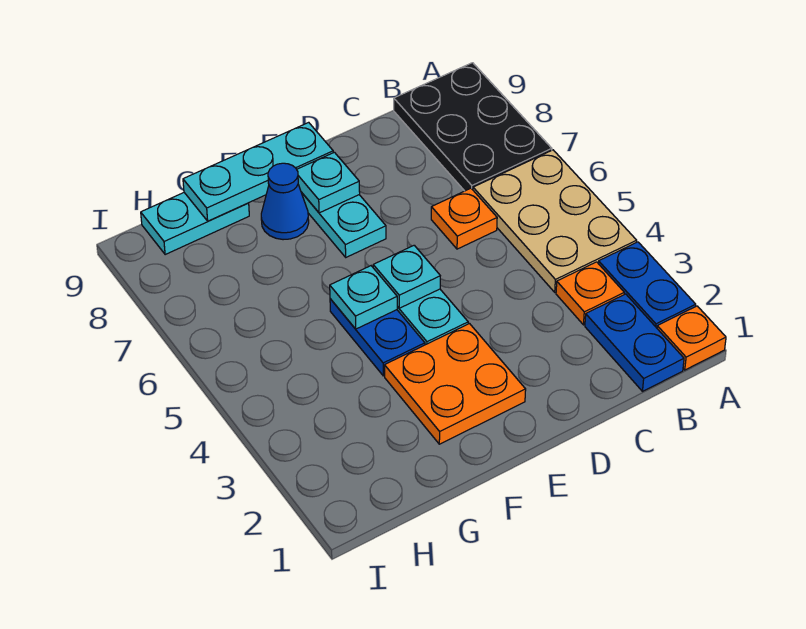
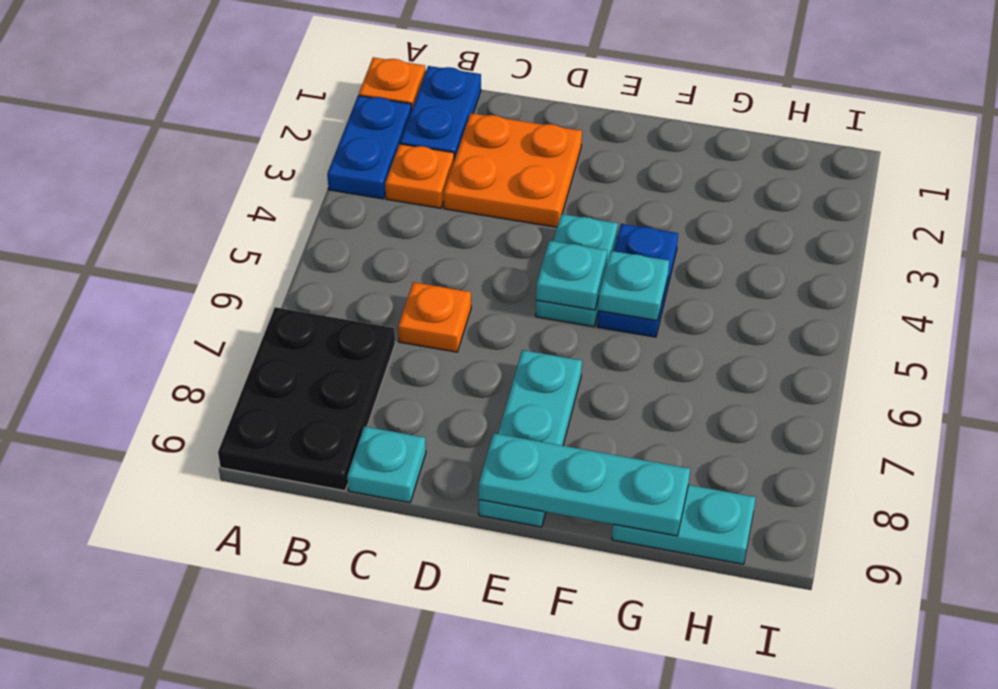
tan plate A4:B6 level 1 -> none
orange plate E2:F3 level 1 -> orange plate C2:D3 level 1
cyan plate E8 level 2 -> cyan plate C9 level 1
blue cone F8 level 1 -> none

